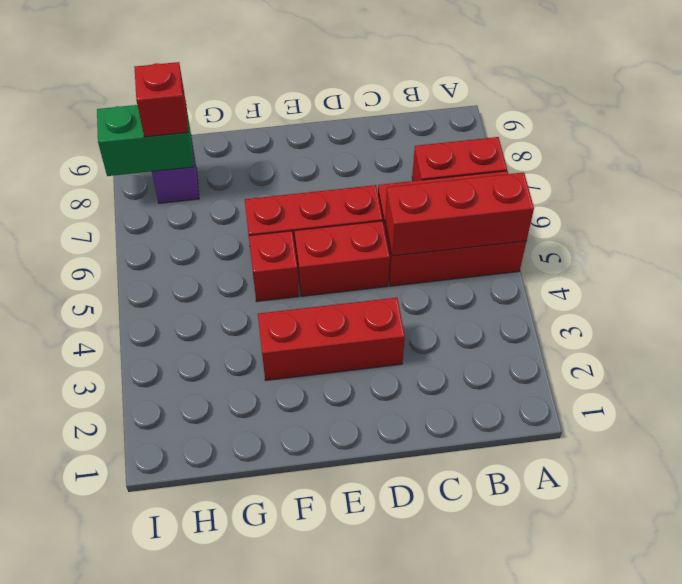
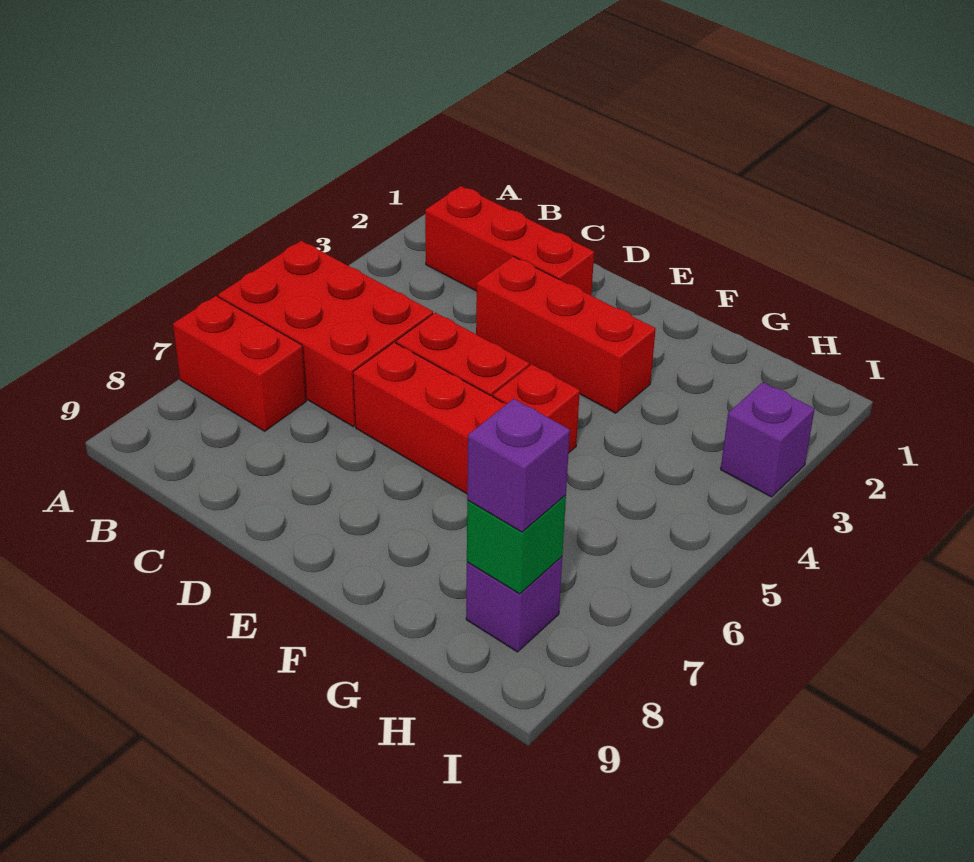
red brick A5:C5 level 2 -> red brick B2:D2 level 1
green brick H8:I8 level 2 -> green brick H8 level 2
red brick H8 level 3 -> purple brick H8 level 3
none -> purple brick I3 level 1

